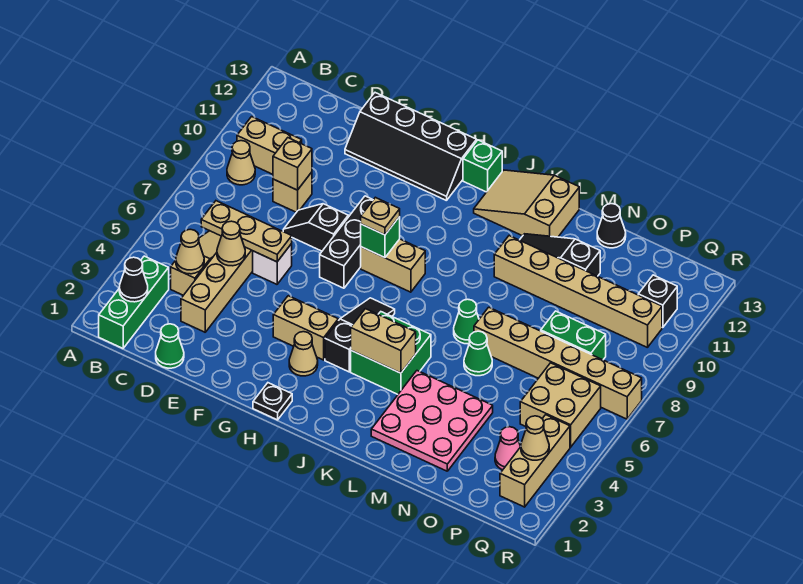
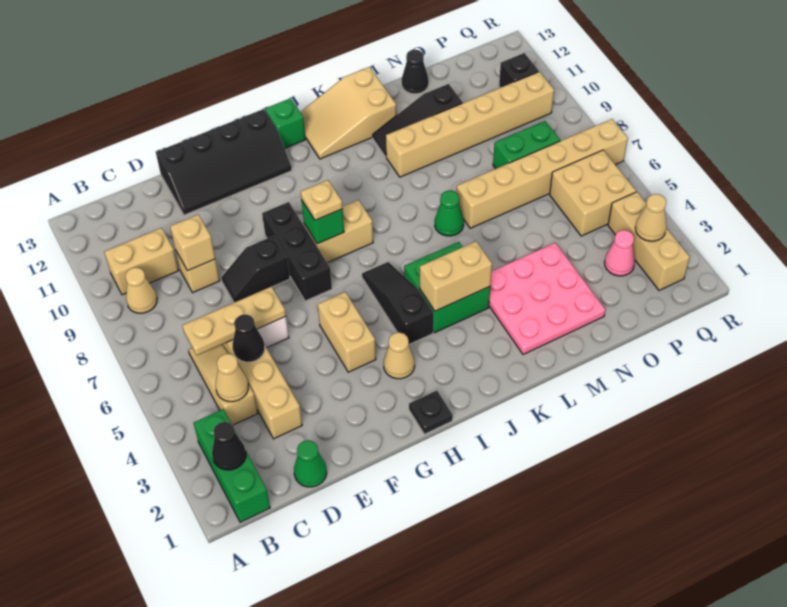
tan cone D5 level 2 -> black cone D5 level 2
tan brick G4:H4 level 1 -> tan brick G4:G5 level 1
green cone M6 level 1 -> none

